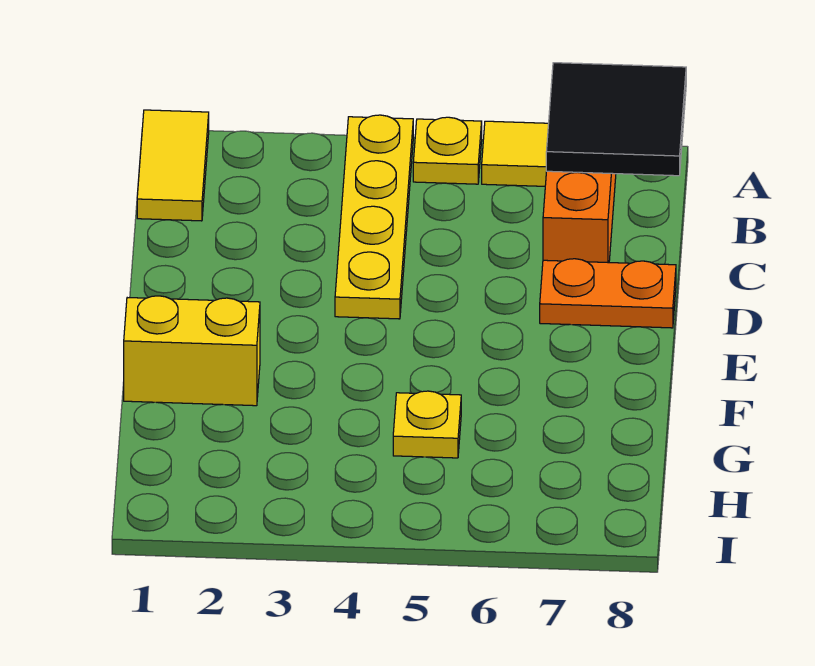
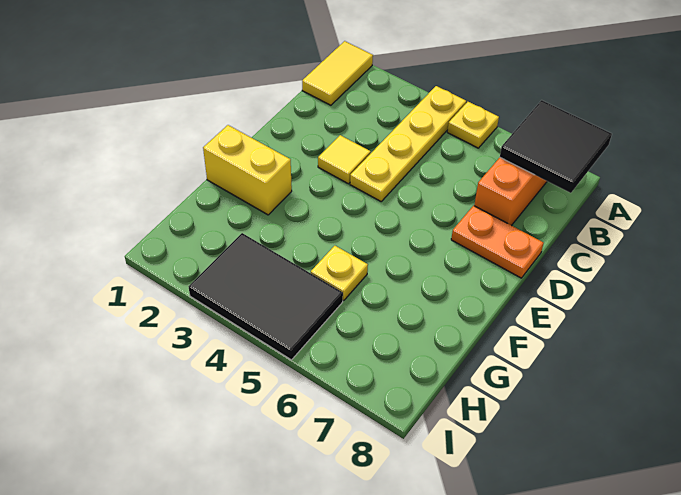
yellow tile A6 level 1 -> yellow tile D3 level 1
none -> black tile H3:I5 level 1

